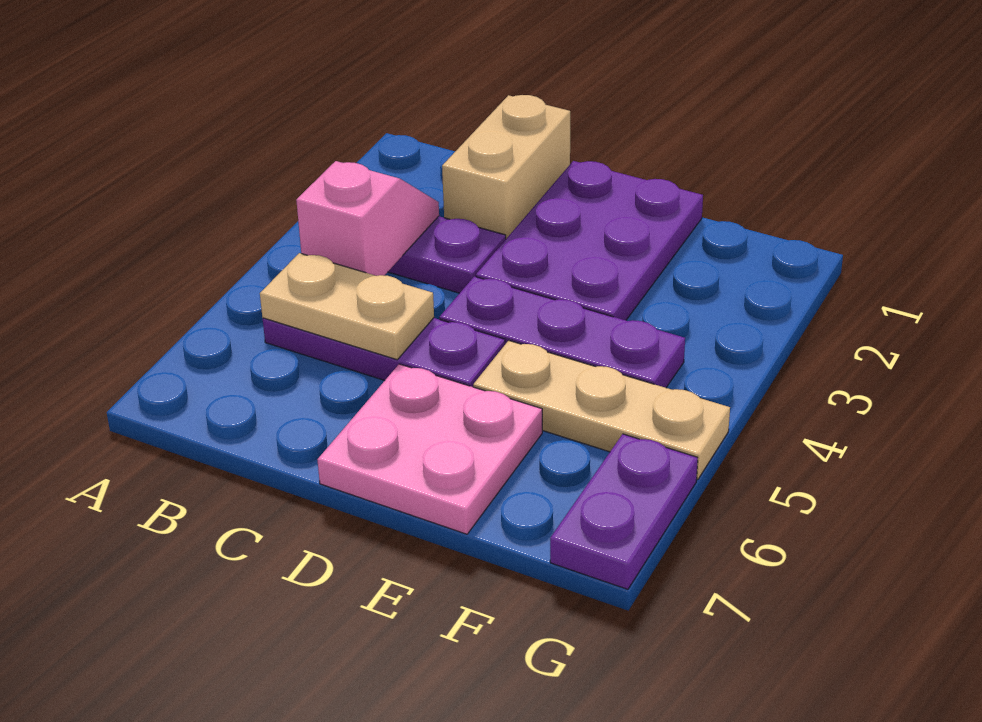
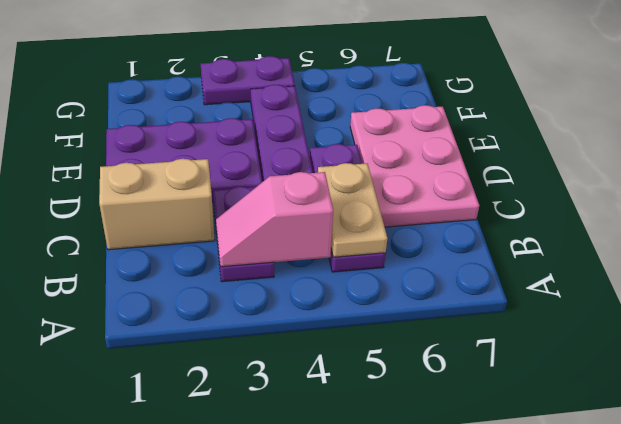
pink plate D6:E7 level 1 -> pink plate C6:E7 level 1
tan plate E5:G5 level 1 -> none
purple plate G6:G7 level 1 -> purple plate G3:G4 level 1

